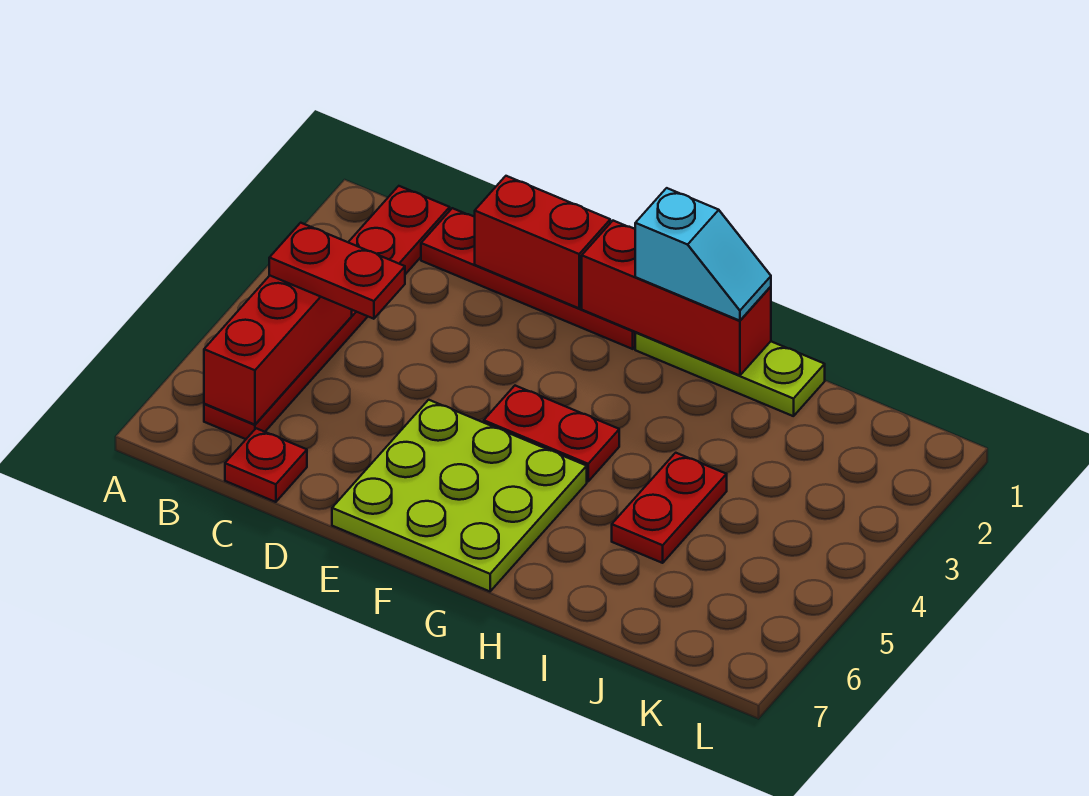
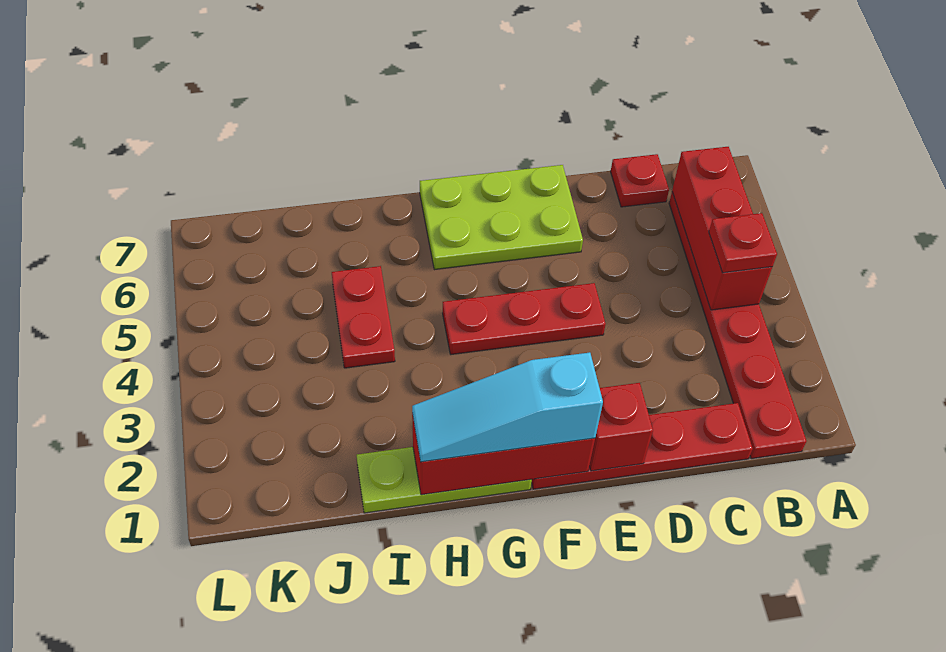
red plate B4:C4 level 3 -> red plate B4 level 3
red brick D1:E1 level 2 -> red brick E1 level 2
lime plate E5:G7 level 1 -> lime plate E6:G7 level 1
red plate F4:G4 level 1 -> red plate E4:G4 level 1
cyan slope G1:H1 level 3 top G -> cyan slope F1:H1 level 3 top F

